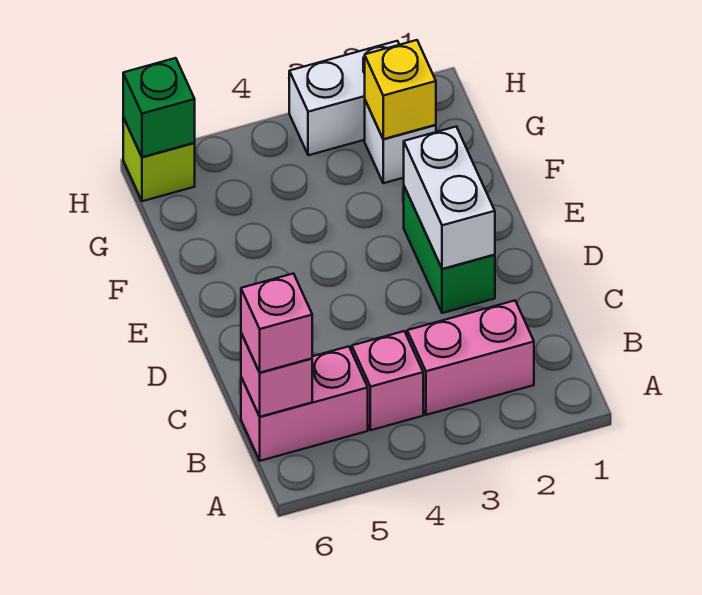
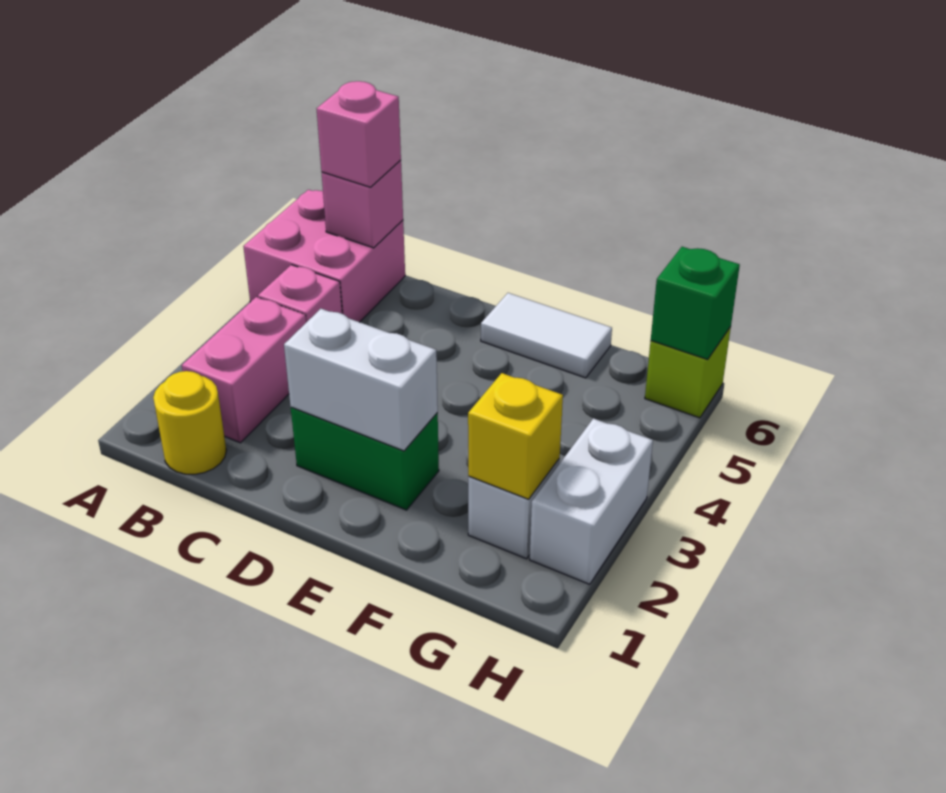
none -> yellow round brick B1 level 1
pink brick B5:B6 level 1 -> pink brick A5:B6 level 1
none -> white tile E6:F6 level 1

